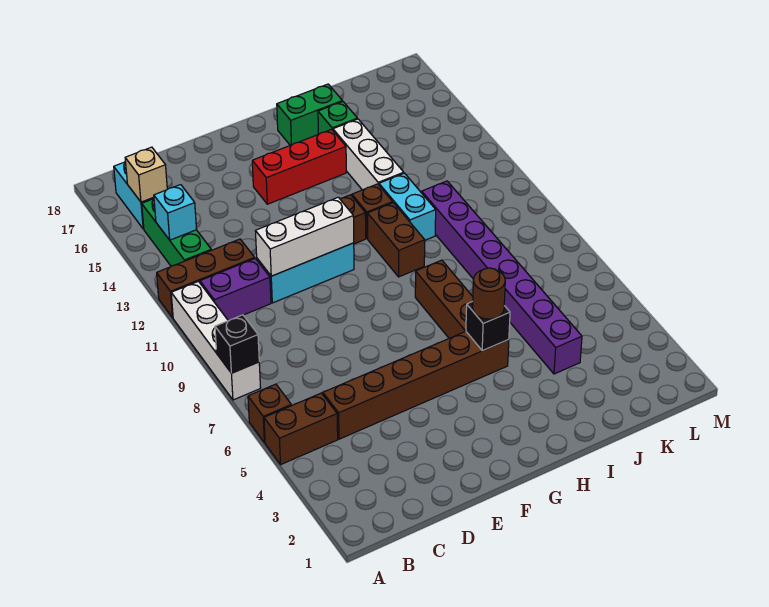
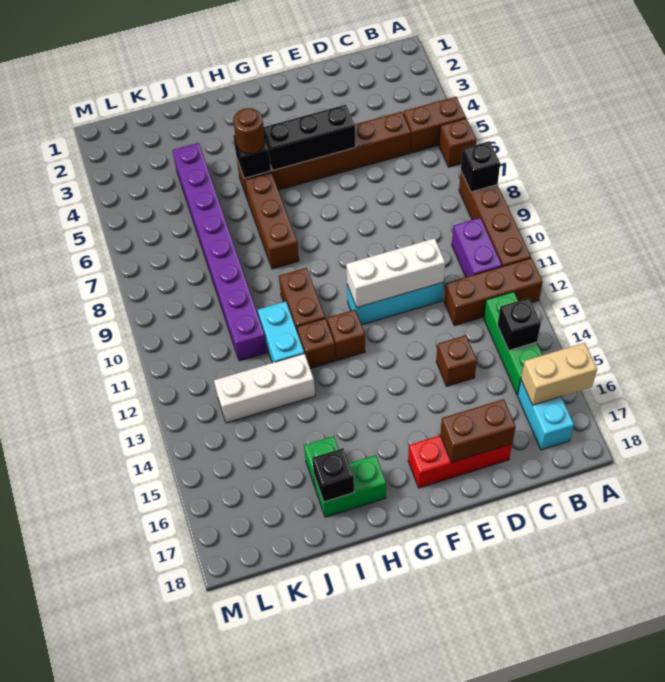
white brick A8:A11 level 1 -> brown brick A8:A11 level 1
purple brick B11:C11 level 1 -> purple brick B10:B11 level 1
cyan brick B14 level 2 -> black brick B14 level 2
tan brick B16 level 2 -> tan brick A16:B16 level 2
none -> brown brick D14 level 1
none -> brown brick D17:E17 level 2
none -> black brick E5:G5 level 2
red brick F15:H15 level 1 -> red brick D17:F17 level 1
white brick I13:I15 level 1 -> white brick I13:K13 level 1
none -> black brick I17 level 2

